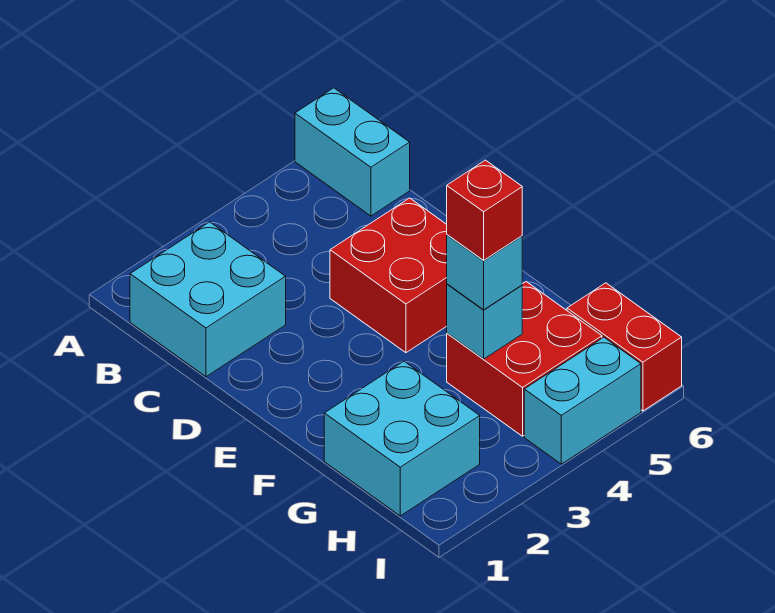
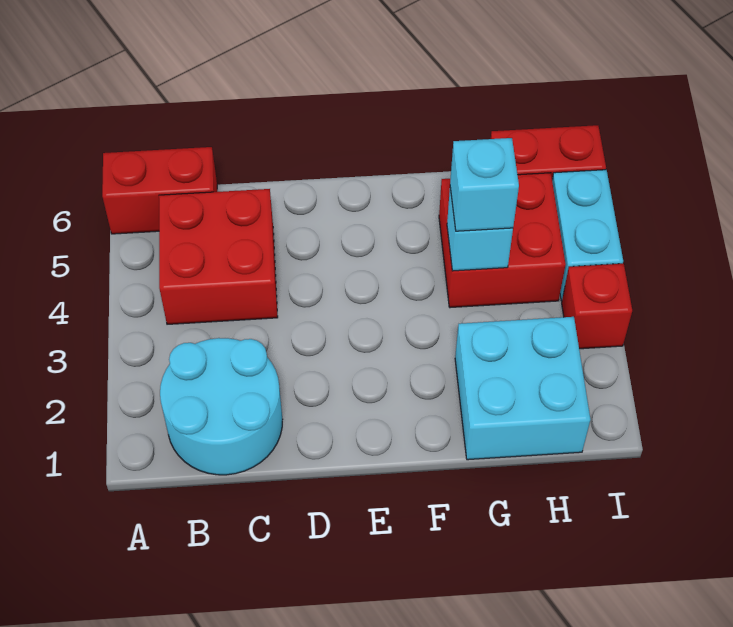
cyan brick A6:B6 level 1 -> red brick A6:B6 level 1
cyan brick B1:C2 level 1 -> cyan round brick B1:C2 level 1
red brick D4:E5 level 1 -> red brick B4:C5 level 1
red brick G4 level 4 -> red brick I3 level 1

